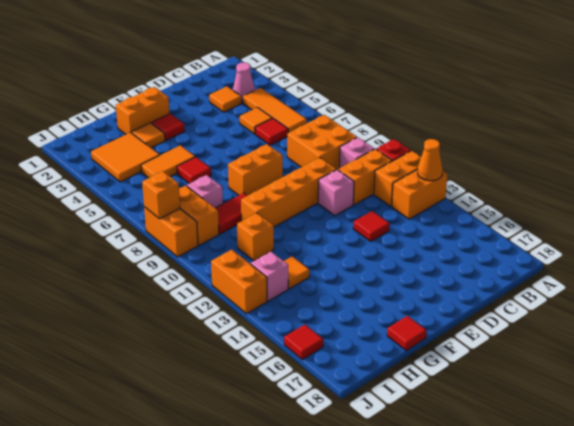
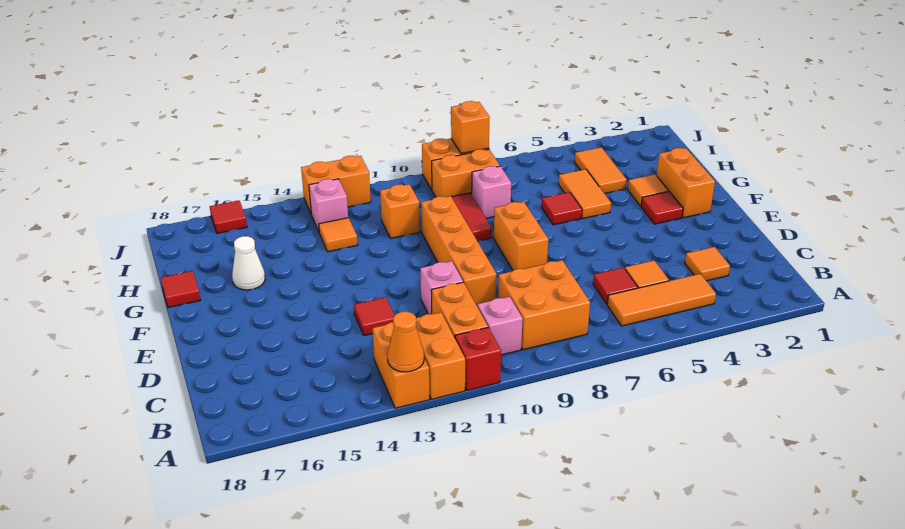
pink cone B3 level 1 -> none
none -> white cone G16 level 1
orange tile H3:I4 level 1 -> orange tile H4:I4 level 1

